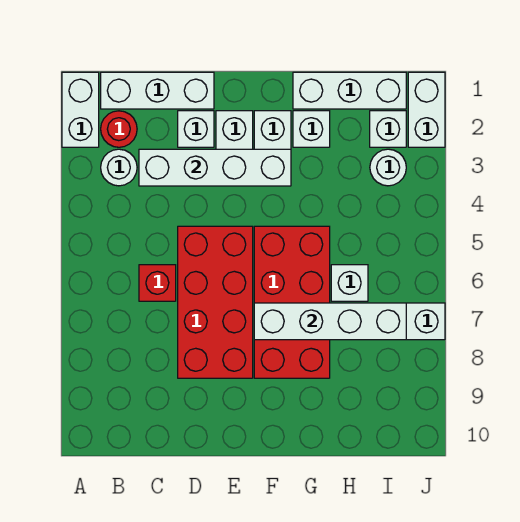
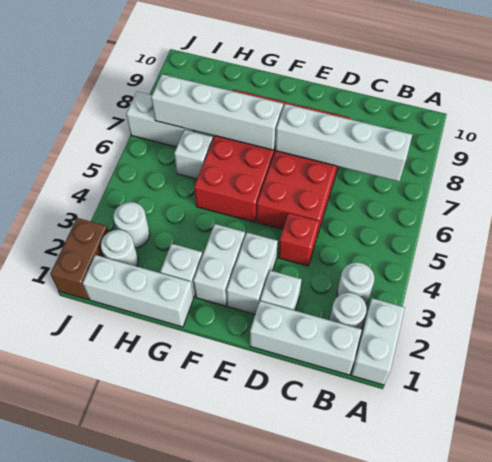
red round brick B2 level 1 -> white round brick B2 level 1
white brick C3:F3 level 2 -> white brick B7:E7 level 2
red brick C6 level 1 -> red brick D4 level 1
white brick I2 level 1 -> white round brick I2 level 1
white brick J1:J2 level 1 -> brown brick J1:J2 level 1

